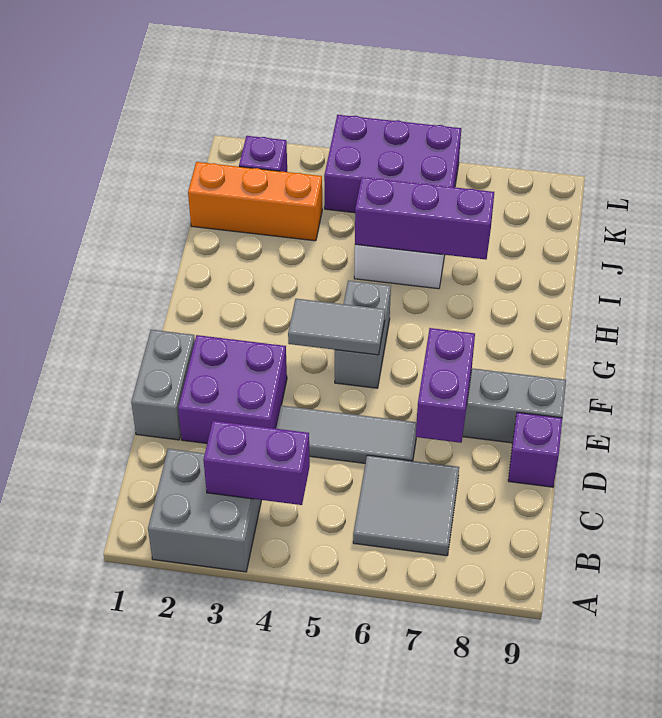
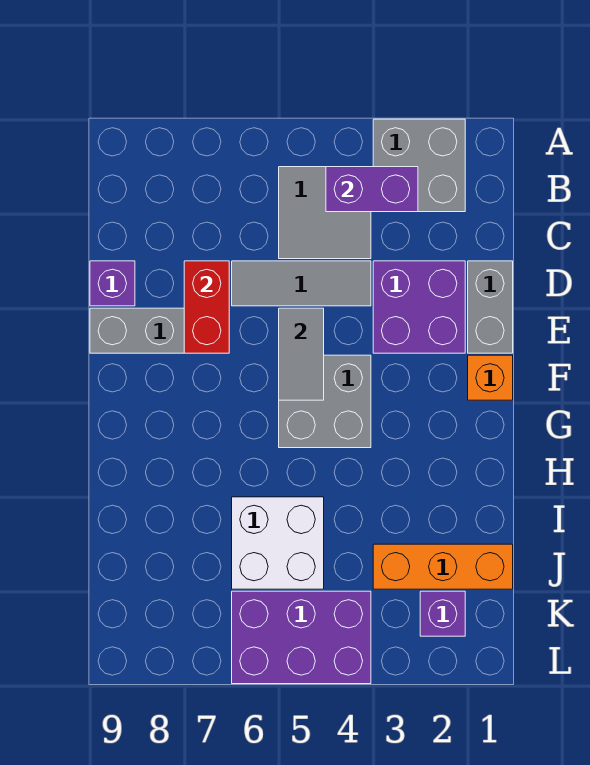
grey tile B6:C7 level 1 -> grey tile B4:C5 level 1
purple brick D7:E7 level 2 -> red brick D7:E7 level 2
none -> orange brick F1 level 1
grey tile F4:F5 level 2 -> grey tile E5:F5 level 2
grey brick F5:G5 level 1 -> grey brick F4:G5 level 1
purple brick I5:I7 level 2 -> none

